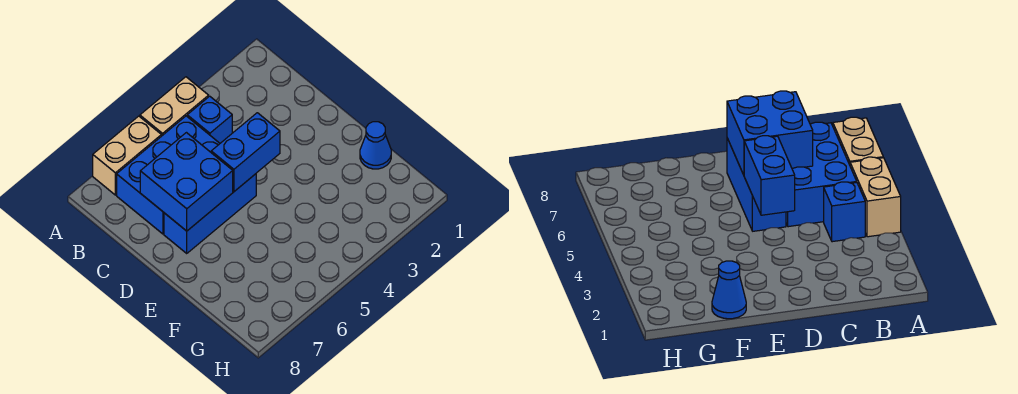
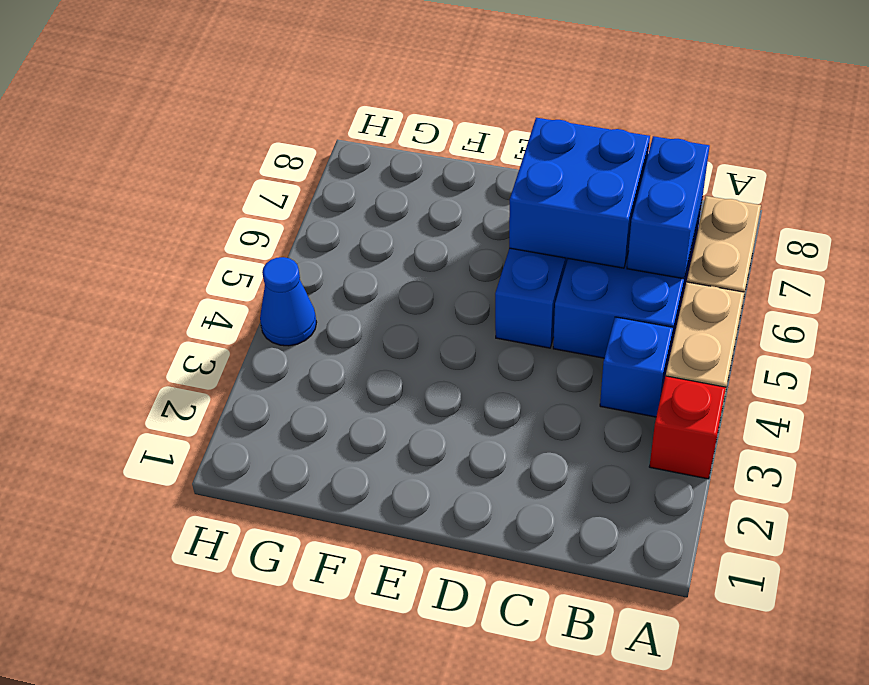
none -> red brick A3 level 1
blue brick D4:D5 level 2 -> blue brick B6:B7 level 2
blue cone F1 level 1 -> blue cone H4 level 1

